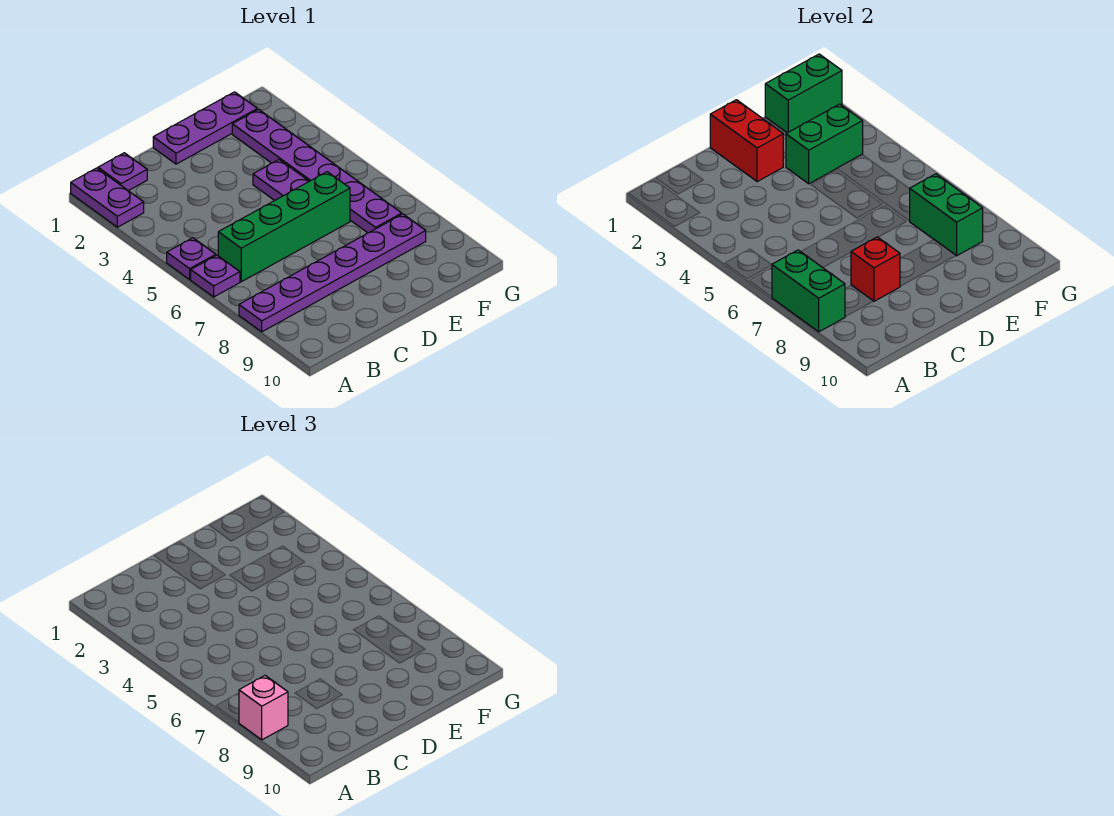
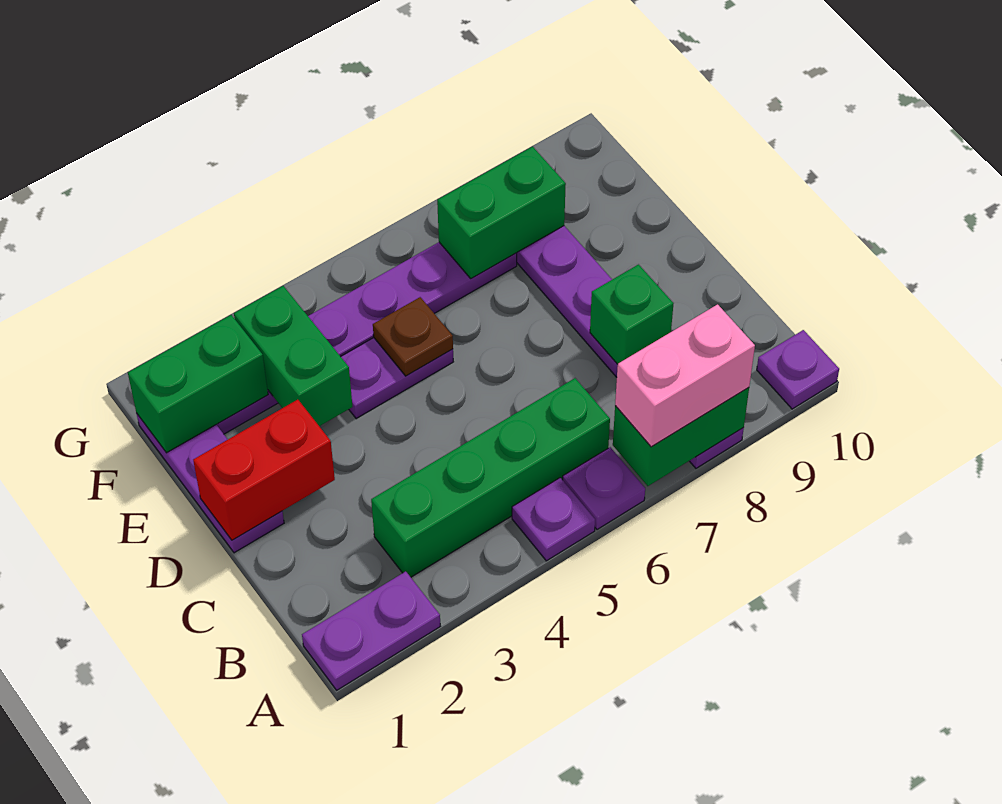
pink brick A8 level 3 -> pink brick A7:A8 level 3
purple plate B1 level 1 -> purple plate A10 level 1
green brick B6:E6 level 1 -> green brick B3:B6 level 1
red brick C8 level 2 -> green brick C8 level 2
none -> brown plate E5 level 2
green brick F1:G1 level 2 -> green brick F1:F2 level 2

